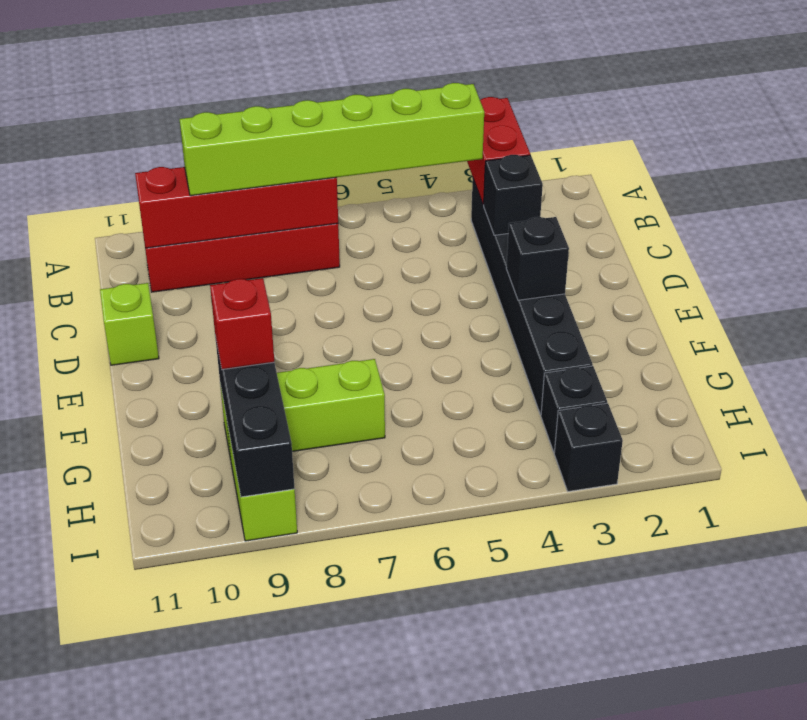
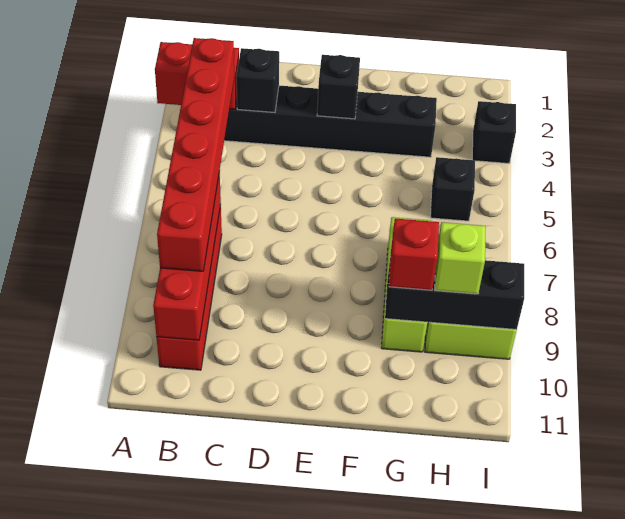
lime brick B4:B9 level 3 -> red brick B4:B9 level 3
lime brick D11 level 1 -> lime brick H9 level 3
black brick H3 level 1 -> black brick H5 level 1

